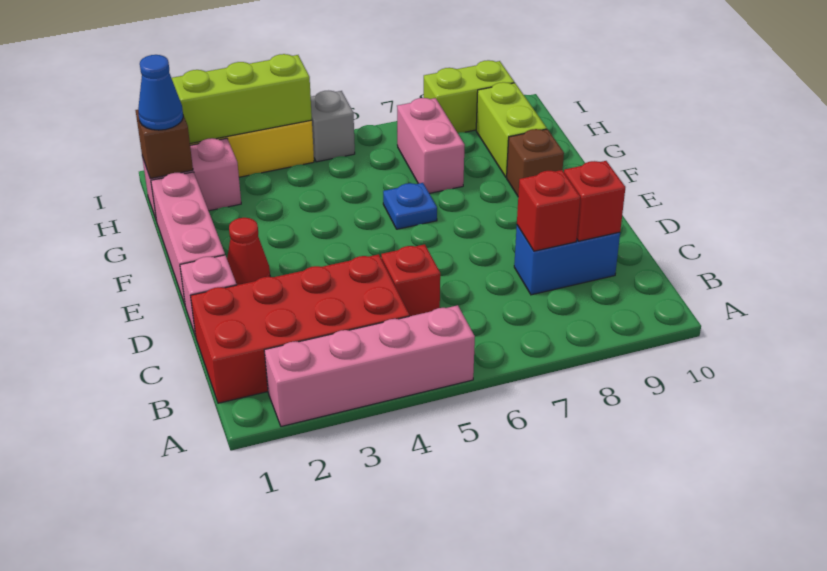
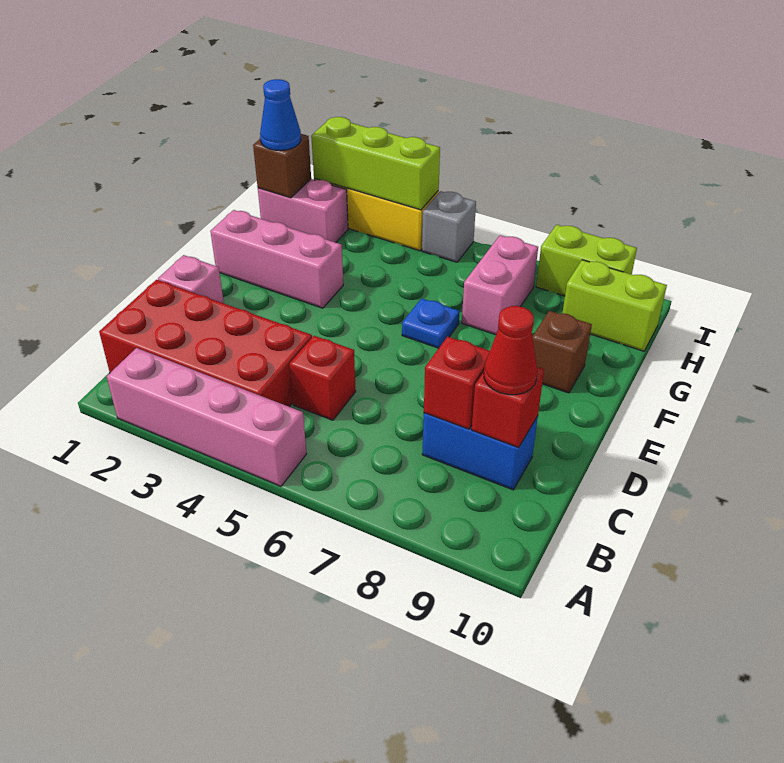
pink brick E1:G1 level 1 -> pink brick F1:F3 level 1
red cone E2 level 1 -> red cone C9 level 3
lime brick G9:H9 level 1 -> lime brick H9:H10 level 1

